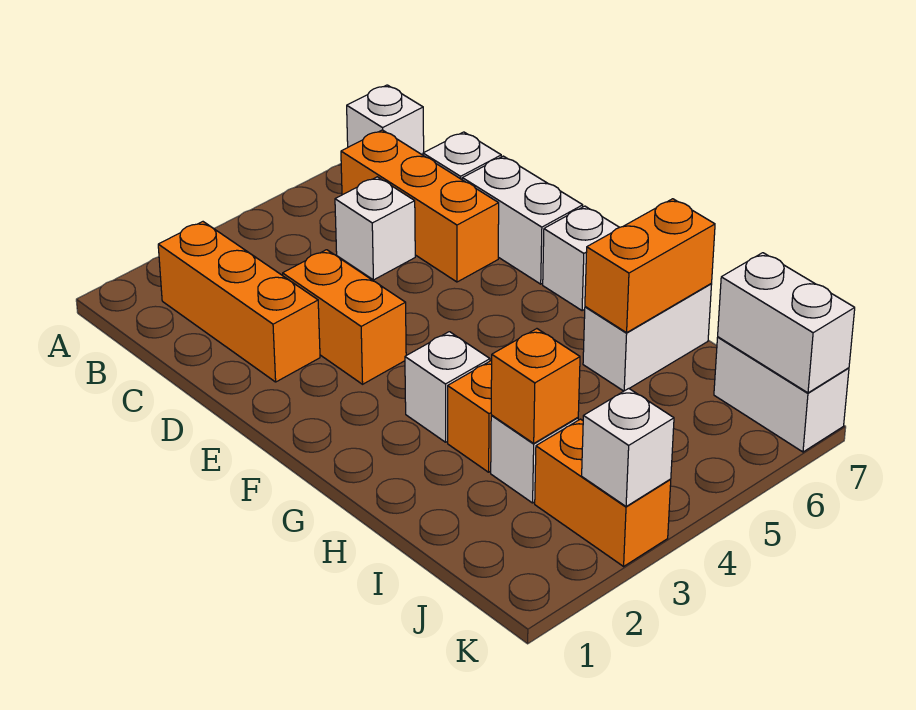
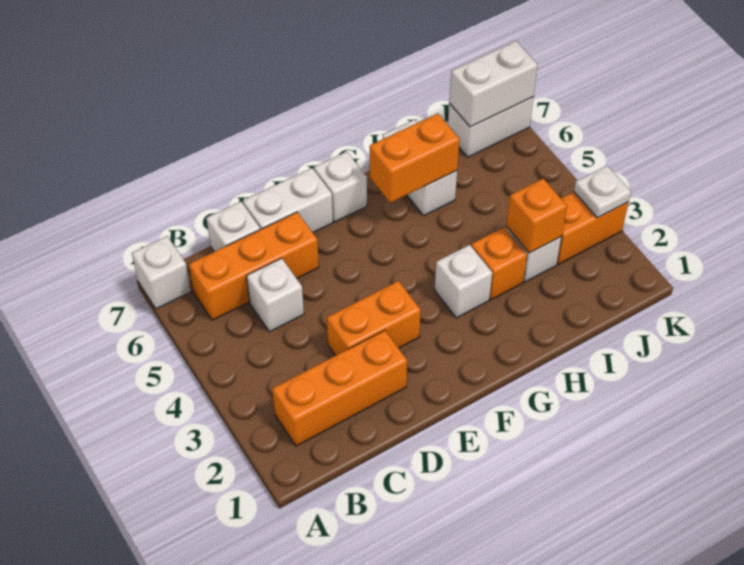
orange brick H6:H7 level 2 -> orange brick G6:H6 level 2
white brick K3 level 2 -> white plate K3 level 2

